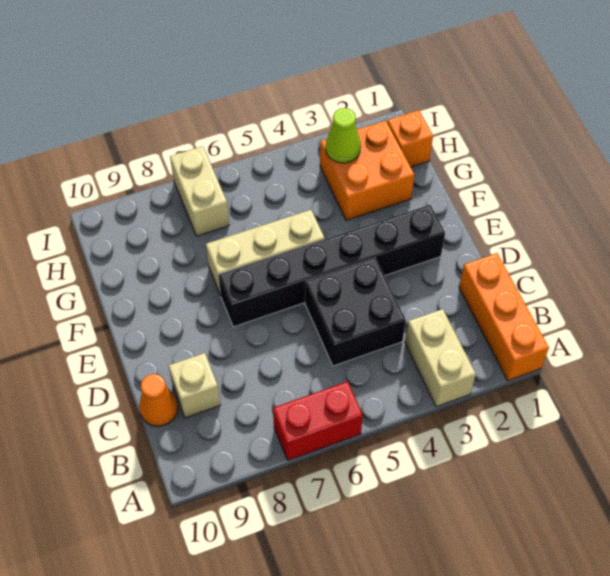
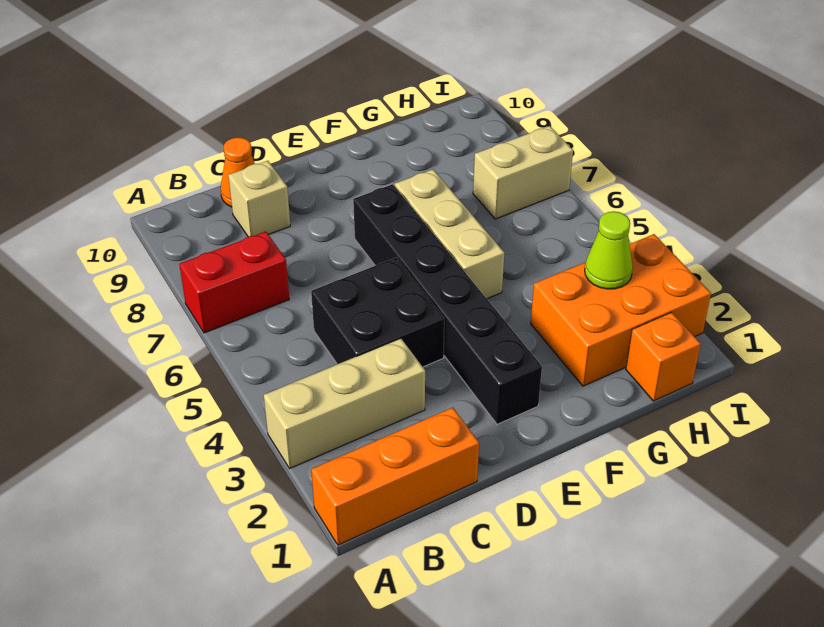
tan brick A3:B3 level 1 -> tan brick A3:C3 level 1
red brick A6:A7 level 1 -> red brick A7:B7 level 1
orange brick G2:H3 level 1 -> orange brick G2:I3 level 1

